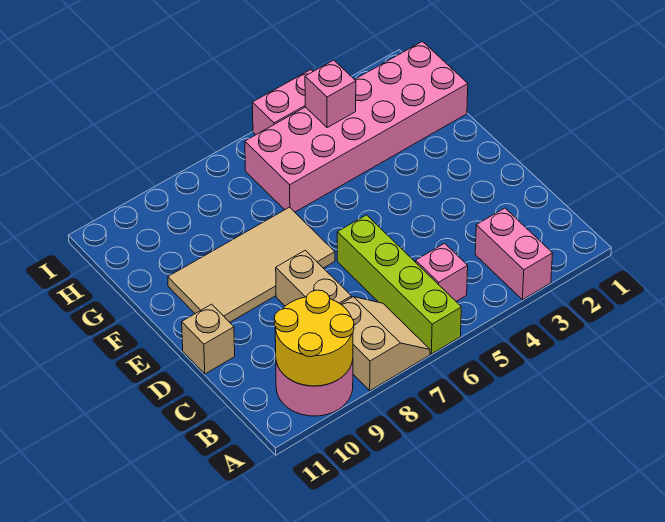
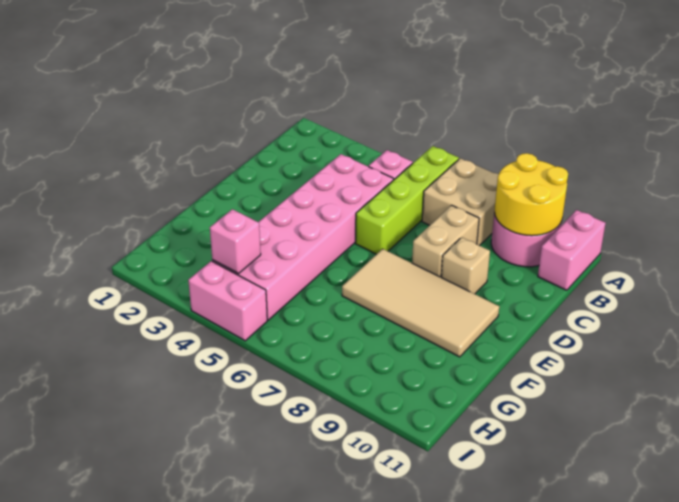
pink brick A3:B3 level 1 -> pink brick A11:B11 level 1
tan slope A7:B8 level 1 top 8 -> tan brick A7:B8 level 1
tan brick D11 level 1 -> tan brick D9 level 1
pink brick G1:H6 level 1 -> pink brick C4:H5 level 1

